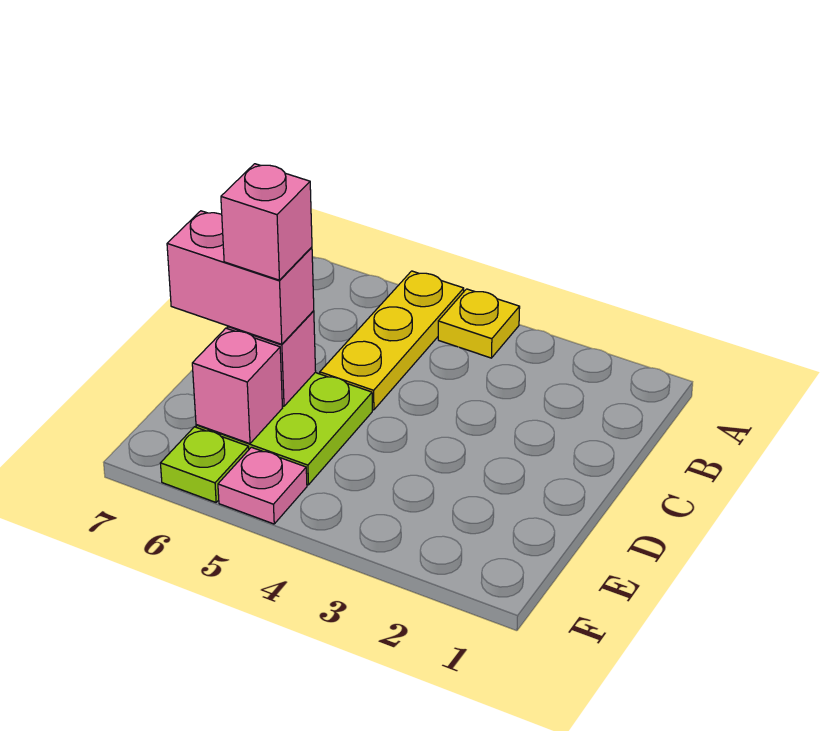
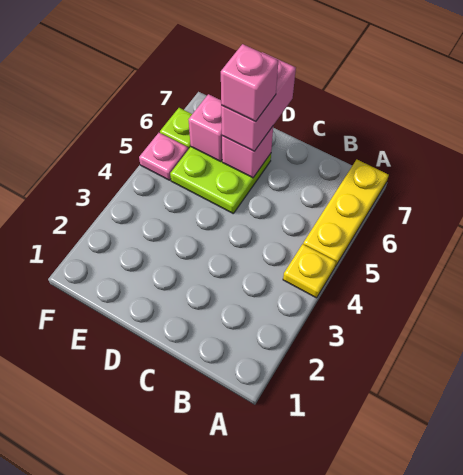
yellow plate A5:C5 level 1 -> yellow plate A5:A7 level 1

